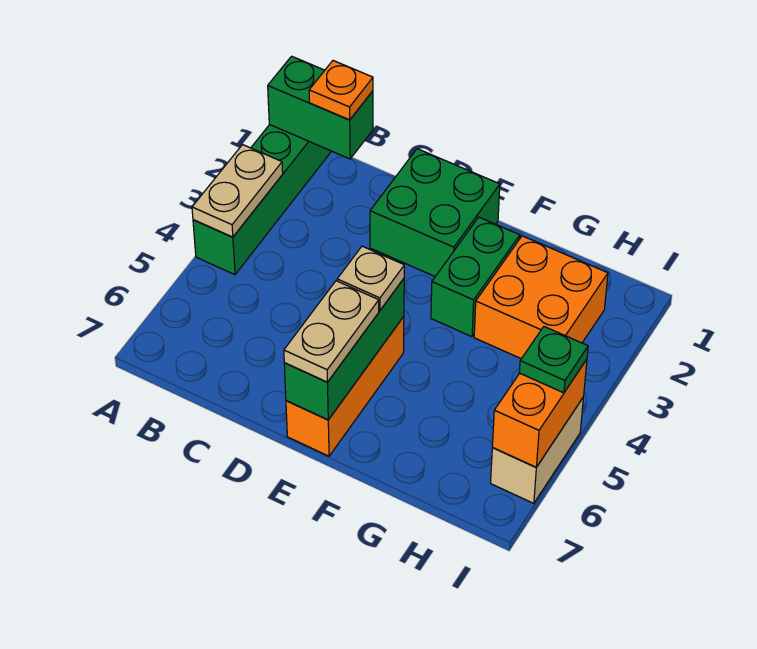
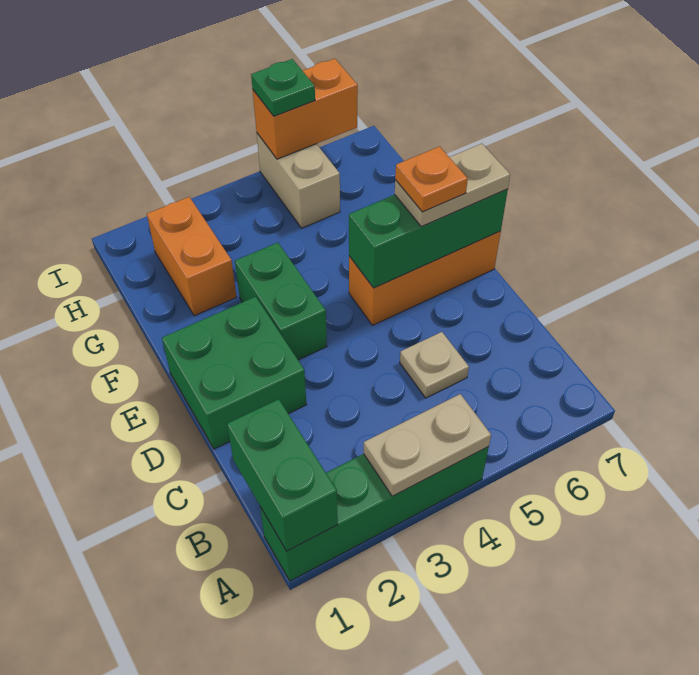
orange plate B1 level 3 -> orange plate E6 level 4
tan plate E5 level 3 -> tan plate C5 level 1
green brick F2:F3 level 1 -> green brick E3:F3 level 1
orange brick G2:H3 level 1 -> orange brick G2:H2 level 1
tan brick I5:I6 level 1 -> tan brick H5:I5 level 1

